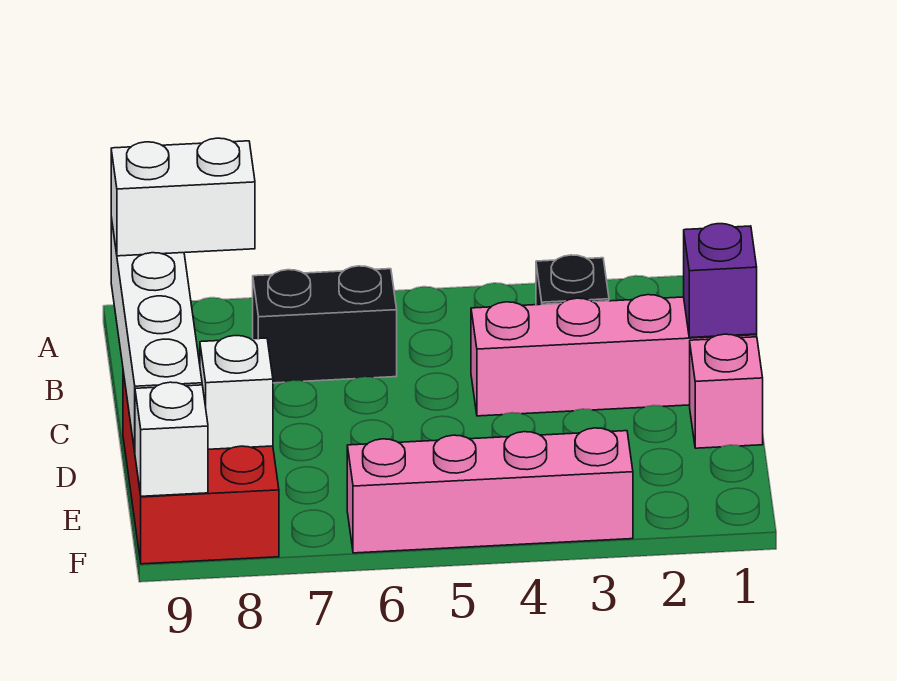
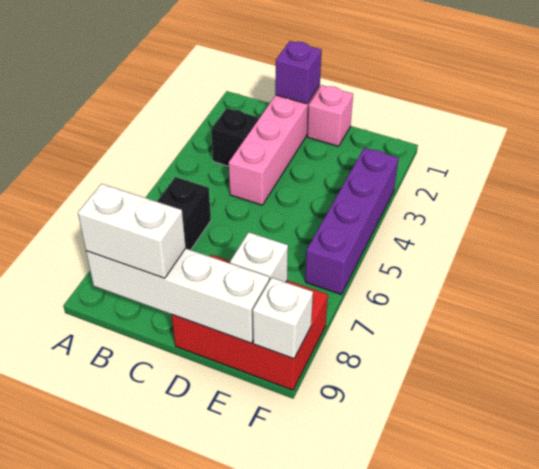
white brick B8:B9 level 3 -> white brick B9:C9 level 3
pink brick F3:F6 level 1 -> purple brick F3:F6 level 1

